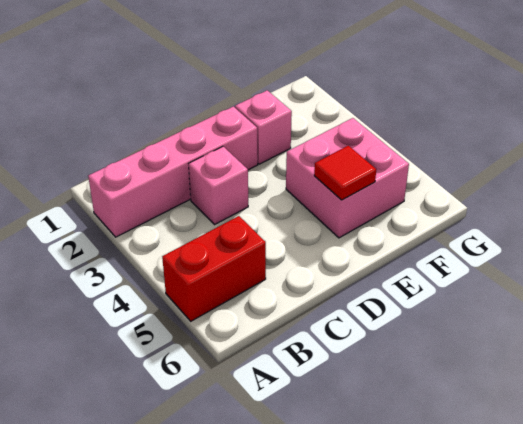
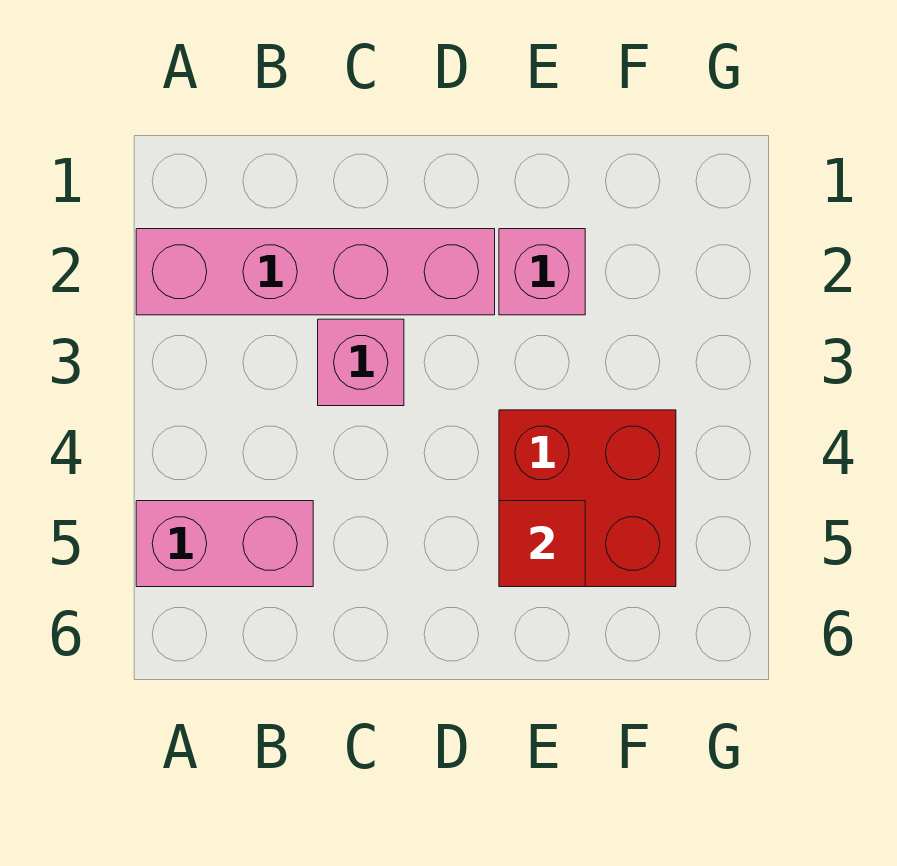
red brick A5:B5 level 1 -> pink brick A5:B5 level 1
pink brick E4:F5 level 1 -> red brick E4:F5 level 1

